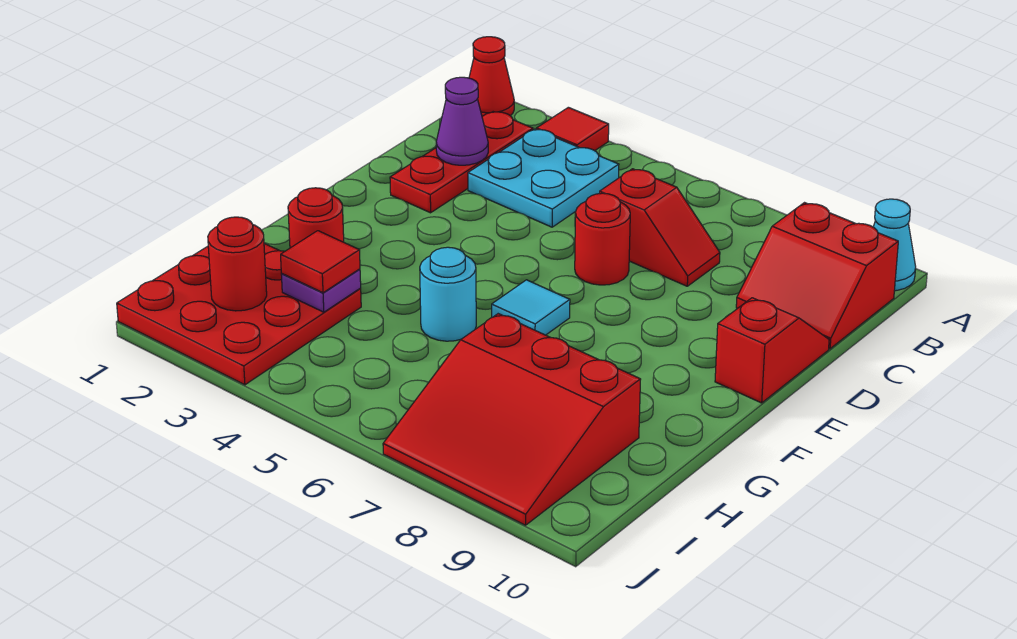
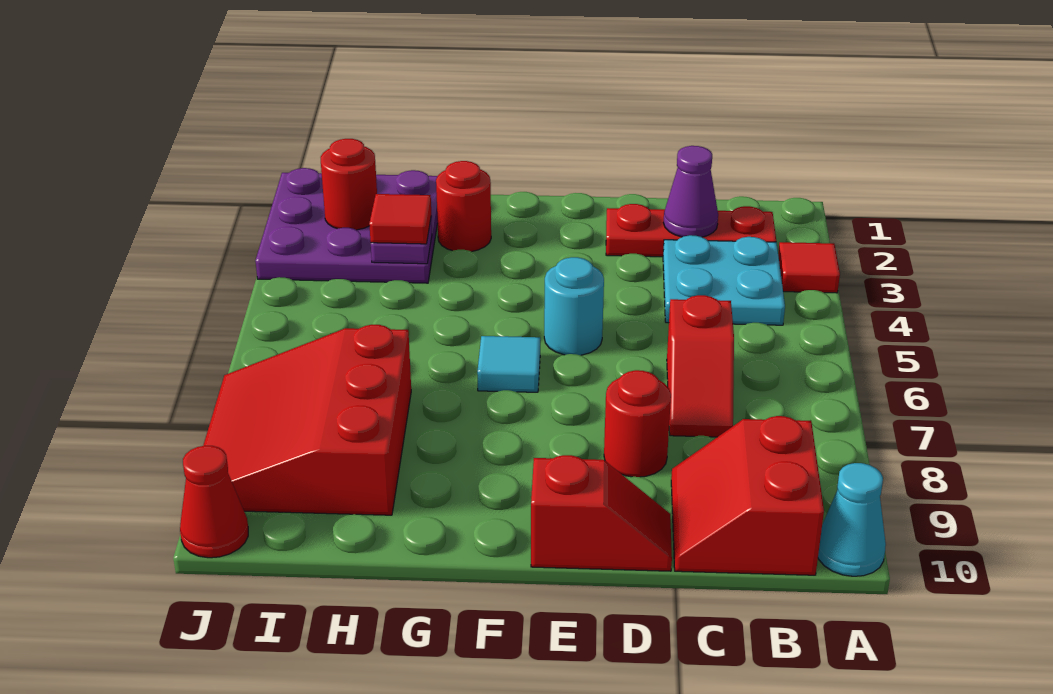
red cone A1 level 1 -> red cone J10 level 1
red round brick D6 level 1 -> red round brick D8 level 1
cyan round brick G5 level 1 -> cyan round brick E5 level 1
red plate H1:J3 level 1 -> purple plate H1:J3 level 1

